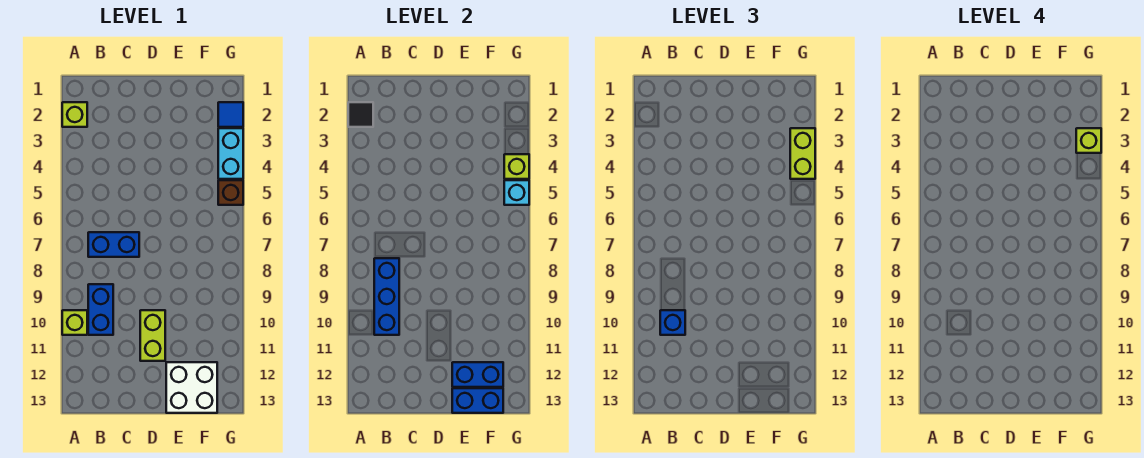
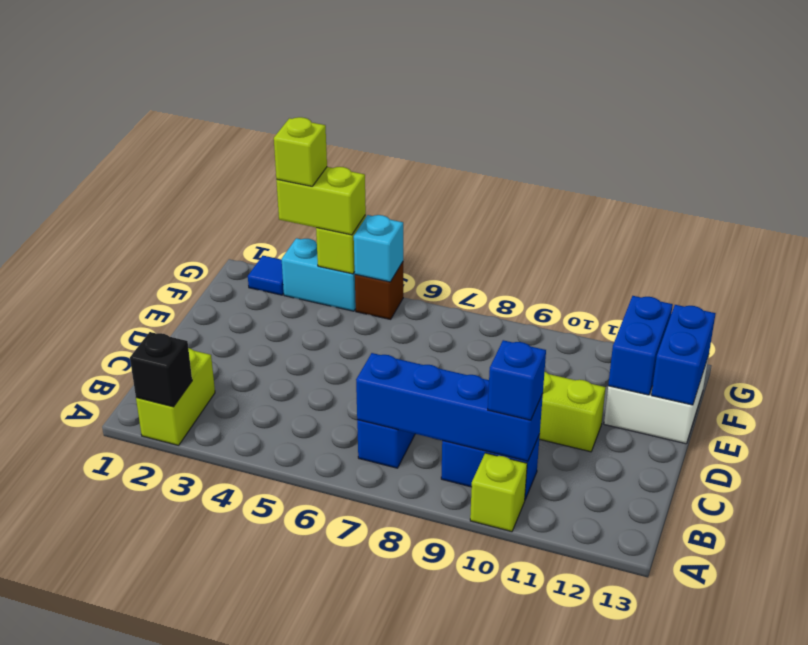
lime brick A2 level 1 -> lime brick A2:B2 level 1
black tile A2 level 2 -> black brick A2 level 2
blue brick B8:B10 level 2 -> blue brick B7:B10 level 2

